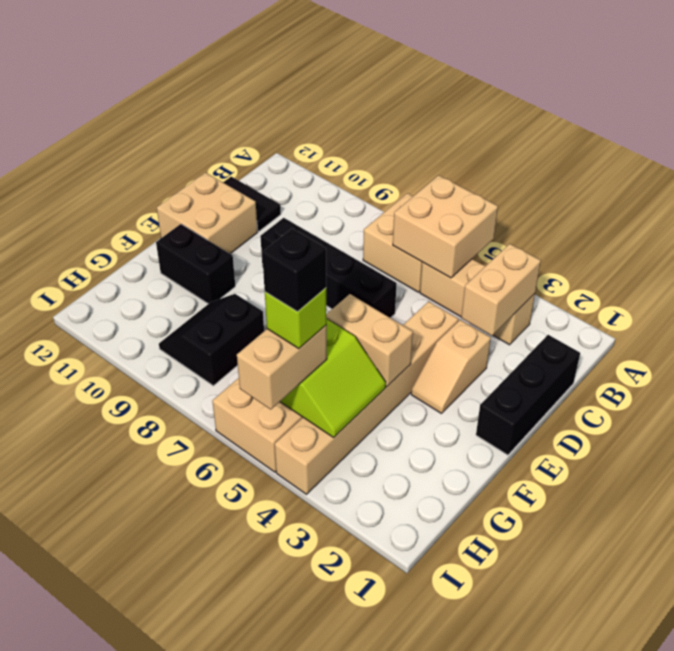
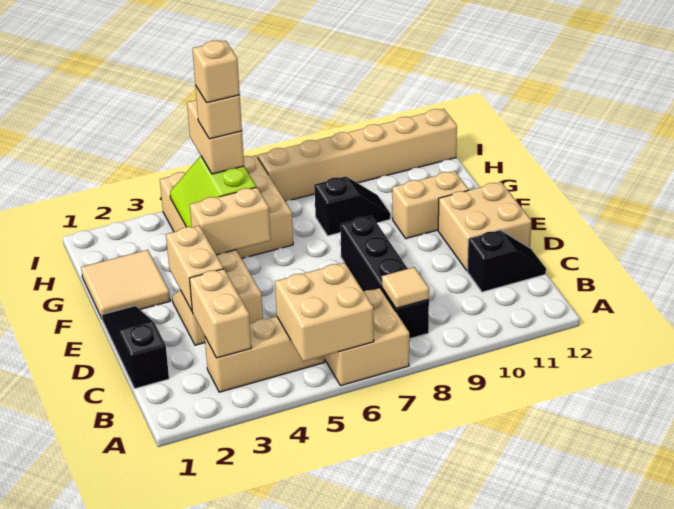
none -> tan tile B8 level 2
black brick C1:E1 level 1 -> black slope C1:E1 level 1 top C
black tile C11:C12 level 1 -> black slope C11:C12 level 1 top 11
none -> tan brick D3:E3 level 2
black brick D6:D9 level 1 -> black brick B8:E8 level 1
none -> tan tile F1:G2 level 1
black brick F10:F11 level 1 -> tan brick F10:F11 level 1
black slope G8:H9 level 1 top 8 -> black slope G8:G9 level 1 top 8
lime brick H5 level 4 -> tan brick H5 level 4
black brick H5 level 5 -> tan brick H5 level 5
none -> tan brick I7:I12 level 1

